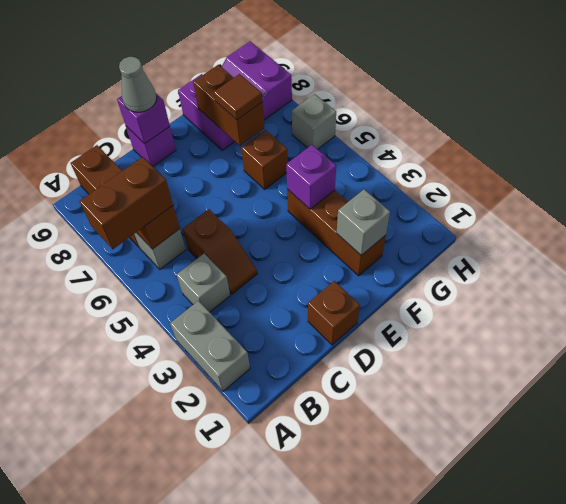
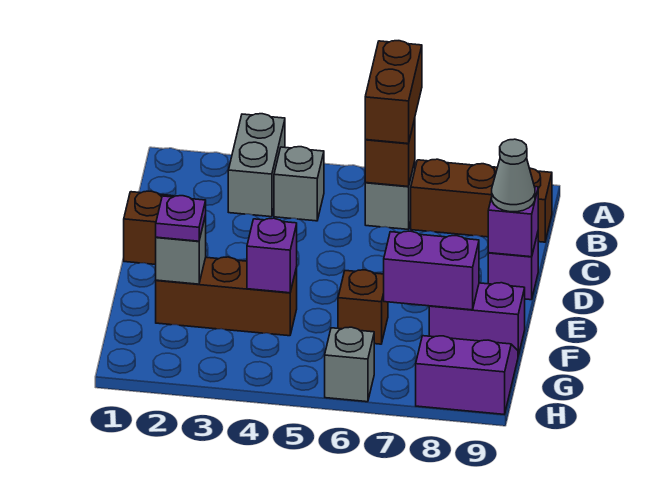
grey brick A2:A3 level 1 -> grey brick A3:B3 level 1
brown slope C4:C5 level 1 top 5 -> none
none -> purple plate F2 level 3
brown brick F7:F8 level 2 -> purple brick F7:F8 level 2
brown tile F7 level 3 -> none

